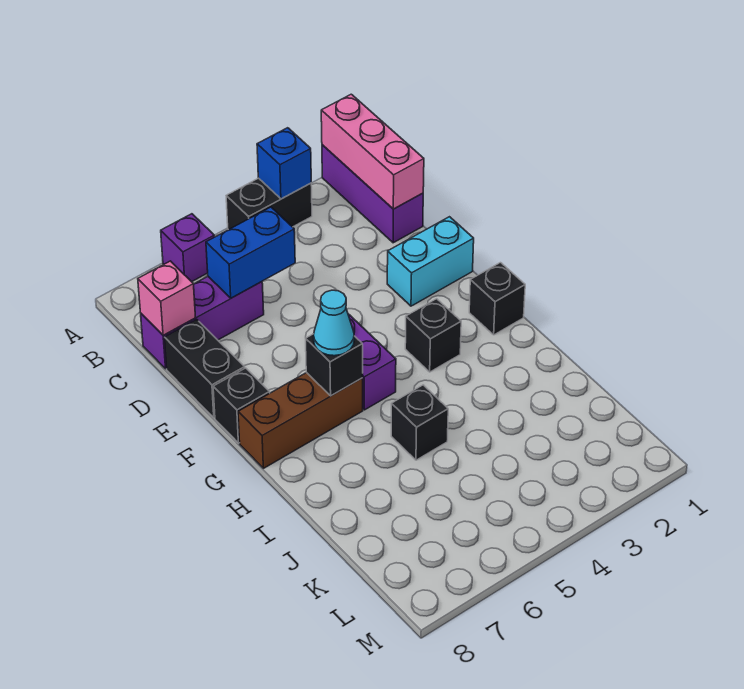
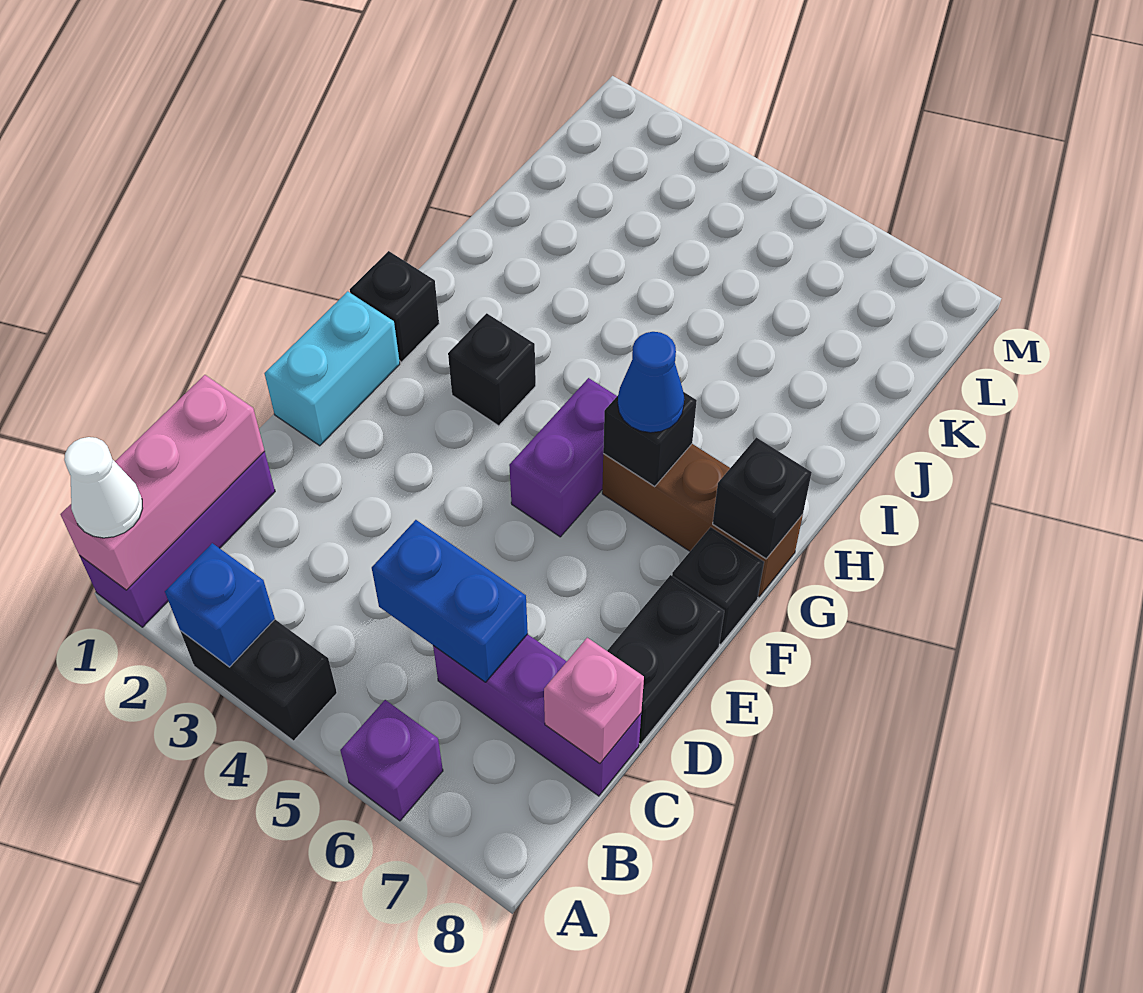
none -> white cone A1 level 3
cyan brick E1:E2 level 1 -> cyan brick E1:F1 level 1
cyan cone G6 level 3 -> blue cone G6 level 3
black brick I5 level 1 -> black brick G8 level 2

